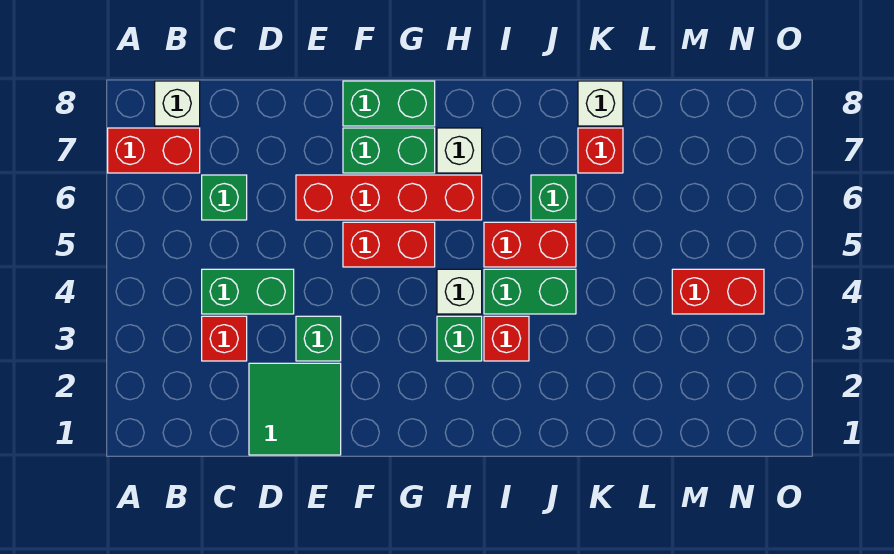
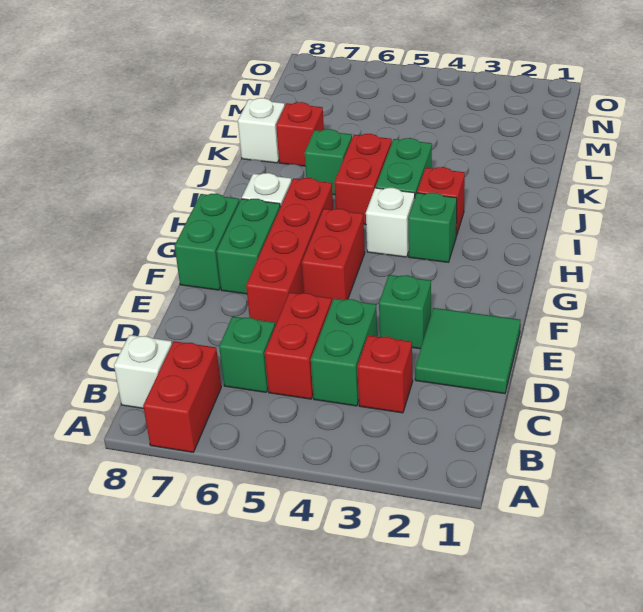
red brick M4:N4 level 1 -> red brick C5:D5 level 1

